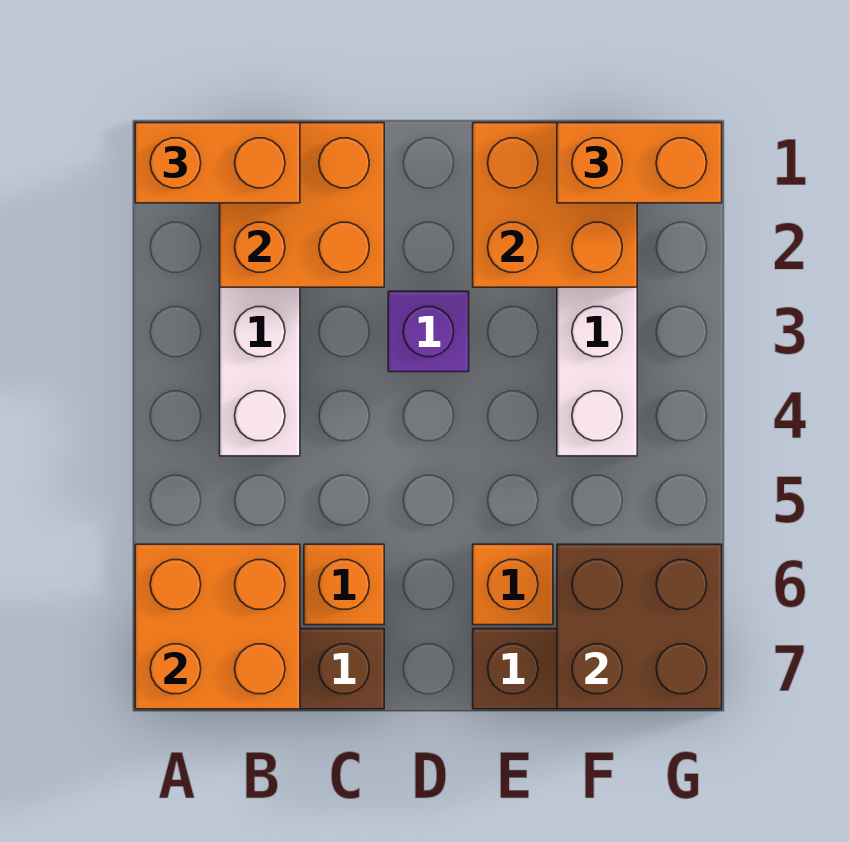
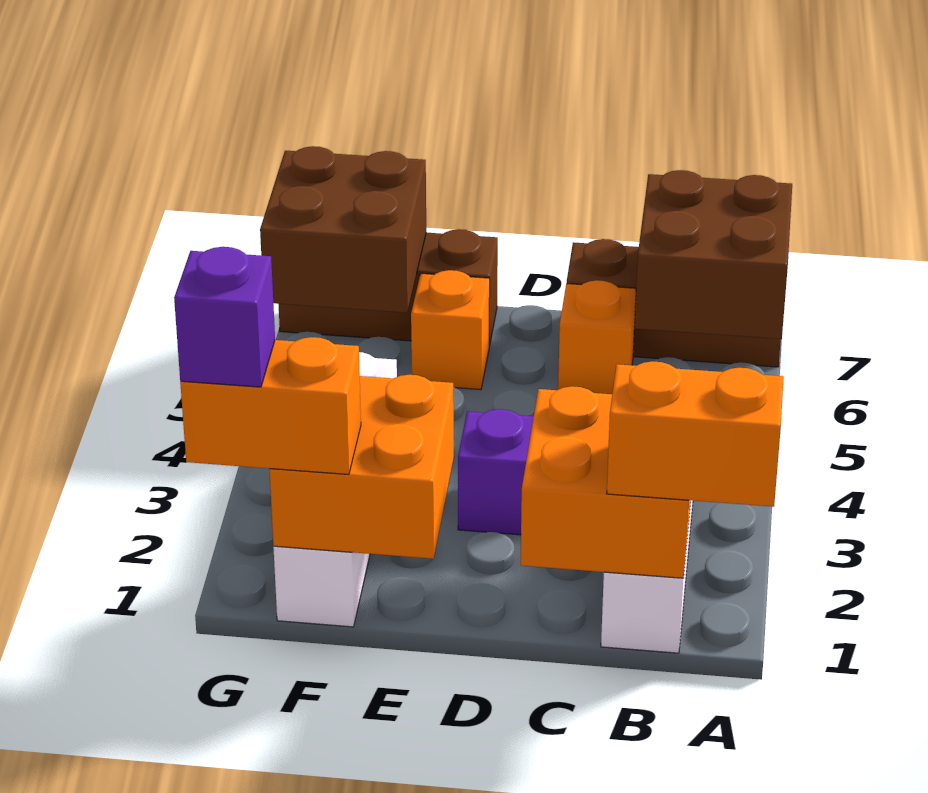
orange brick A6:B7 level 2 -> brown brick A6:B7 level 2
none -> purple brick G1 level 4

